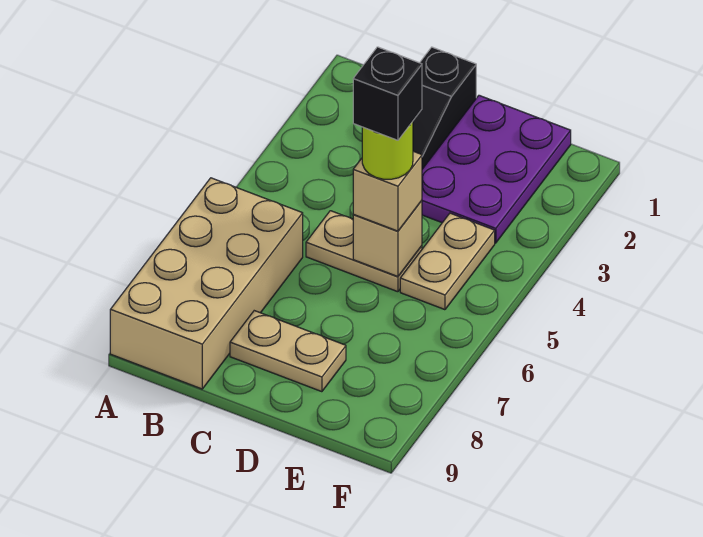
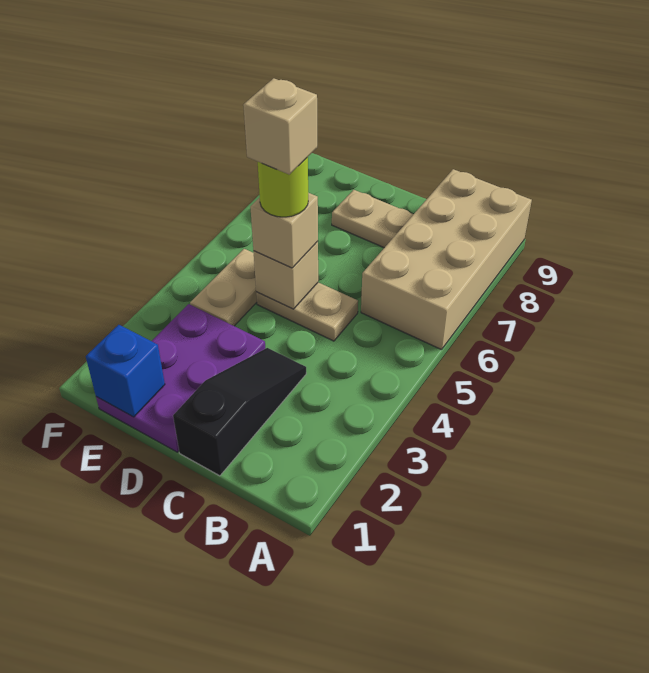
black brick D5 level 5 -> tan brick D5 level 5
none -> blue brick E1 level 2

